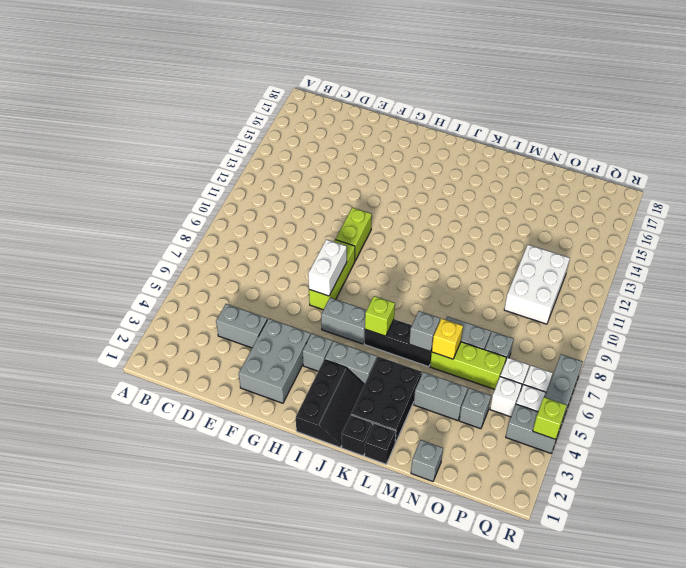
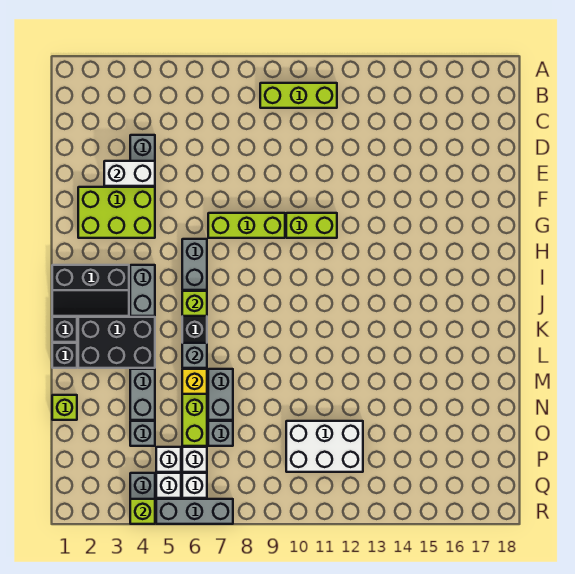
none -> lime brick B9:B11 level 1
grey brick F2:G4 level 1 -> lime brick F2:G4 level 1
white brick G7:G8 level 2 -> white brick E3:E4 level 2
grey brick H4 level 1 -> none
grey brick N1 level 1 -> lime brick N1 level 1

